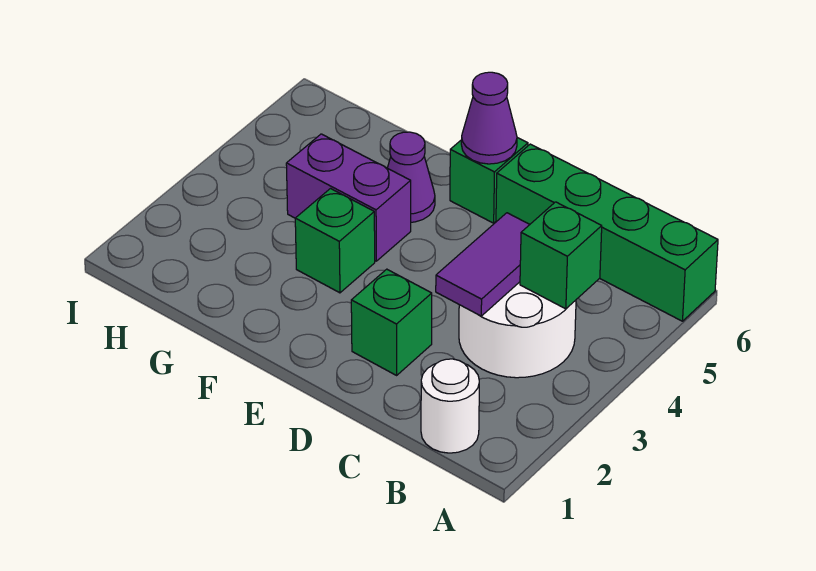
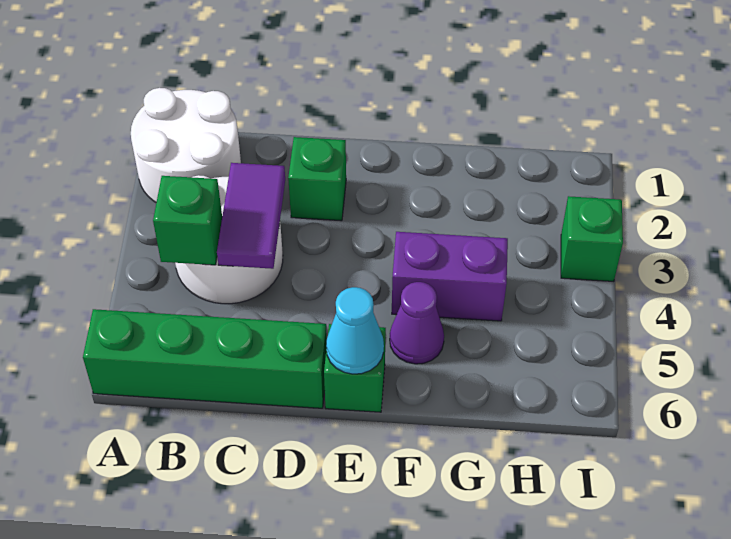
white round brick B1 level 1 -> white round brick A1:B2 level 1
purple cone E6 level 2 -> cyan cone E6 level 2
green brick F3 level 1 -> green brick I3 level 1

